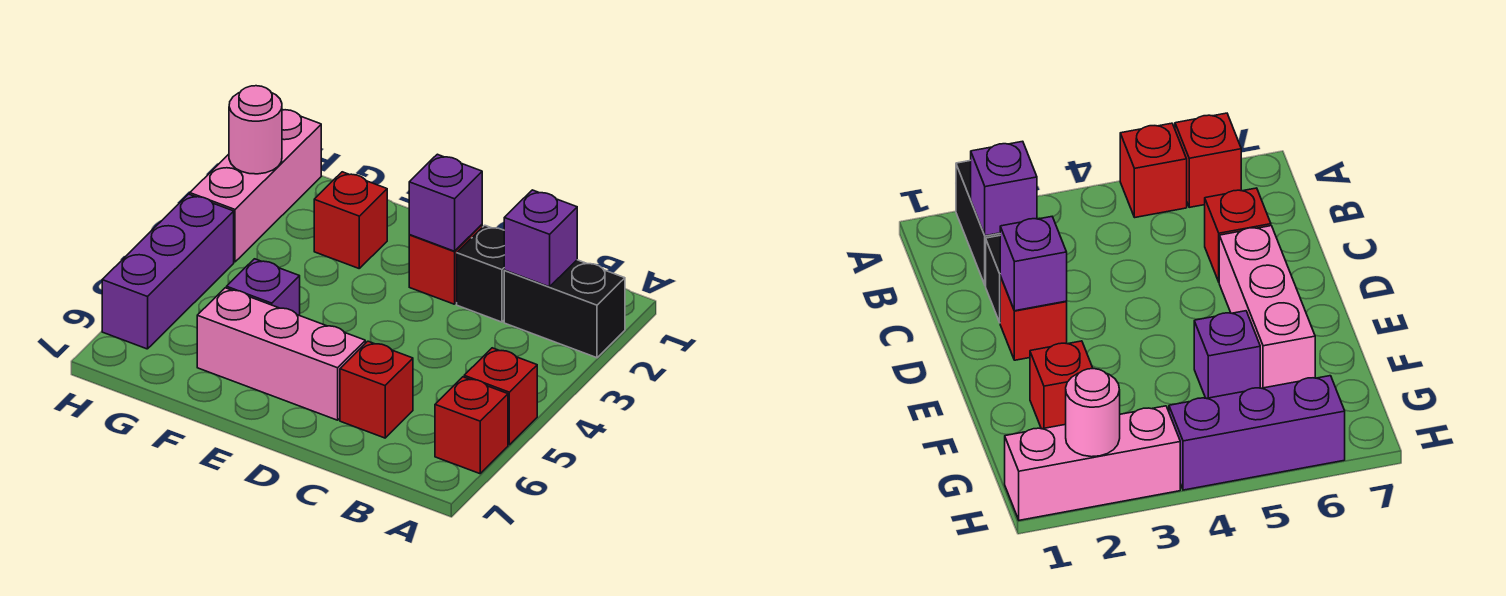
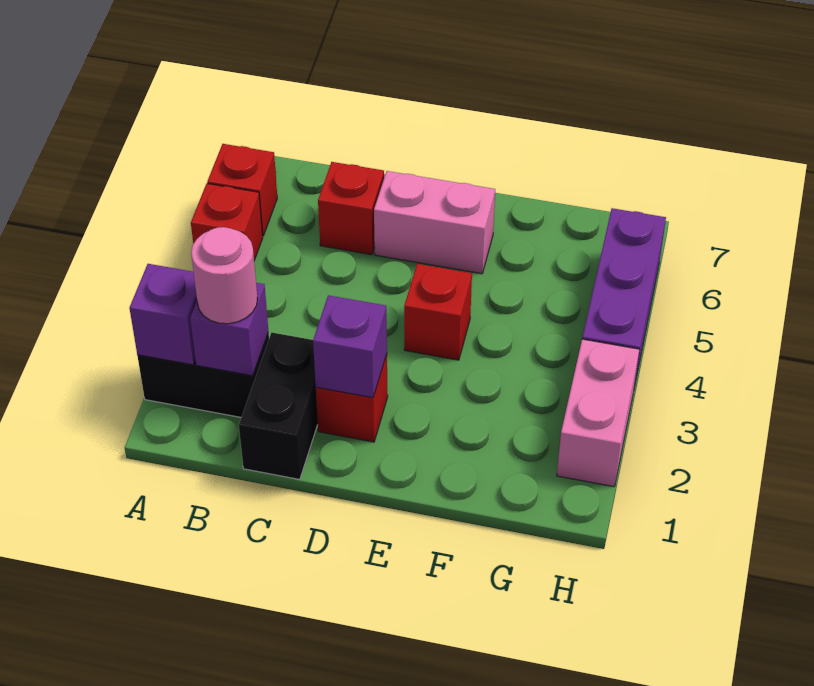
black brick C2 level 1 -> black brick C1:C2 level 1
pink brick D6:F6 level 1 -> pink brick D6:E6 level 1
red brick F2 level 1 -> red brick E4 level 1
purple brick F5 level 1 -> purple brick A2 level 2
pink brick H1:H3 level 1 -> pink brick H2:H3 level 1
pink round brick H2 level 2 -> pink round brick B2 level 3

